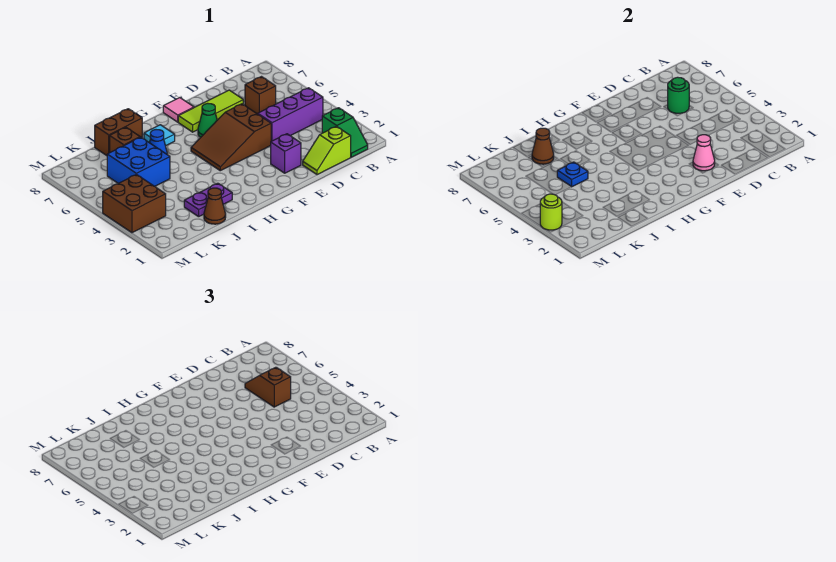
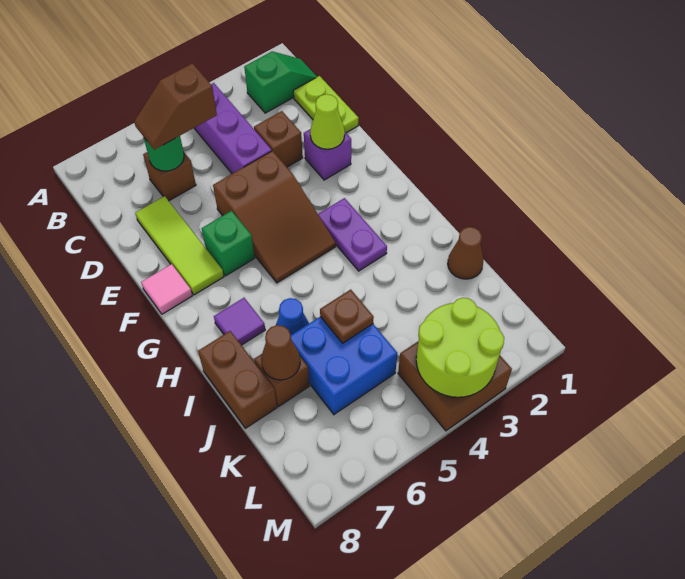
lime slope C1:D1 level 1 top C -> lime plate C1:D1 level 1
none -> brown brick D3 level 1
pink cone E2 level 2 -> lime cone E2 level 2
green cone F6 level 1 -> green brick F6 level 1
cyan tile H7 level 1 -> purple tile H7 level 1
purple plate I2:J2 level 1 -> purple plate G3:H3 level 1
blue plate J5 level 2 -> brown plate J5 level 2
lime round brick M3 level 2 -> lime round brick L3:M4 level 2

